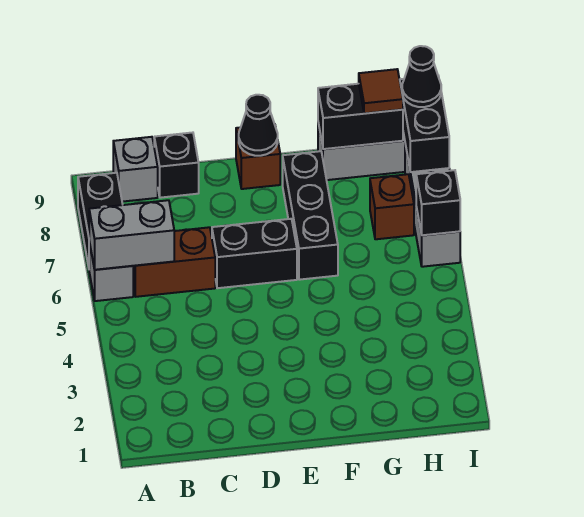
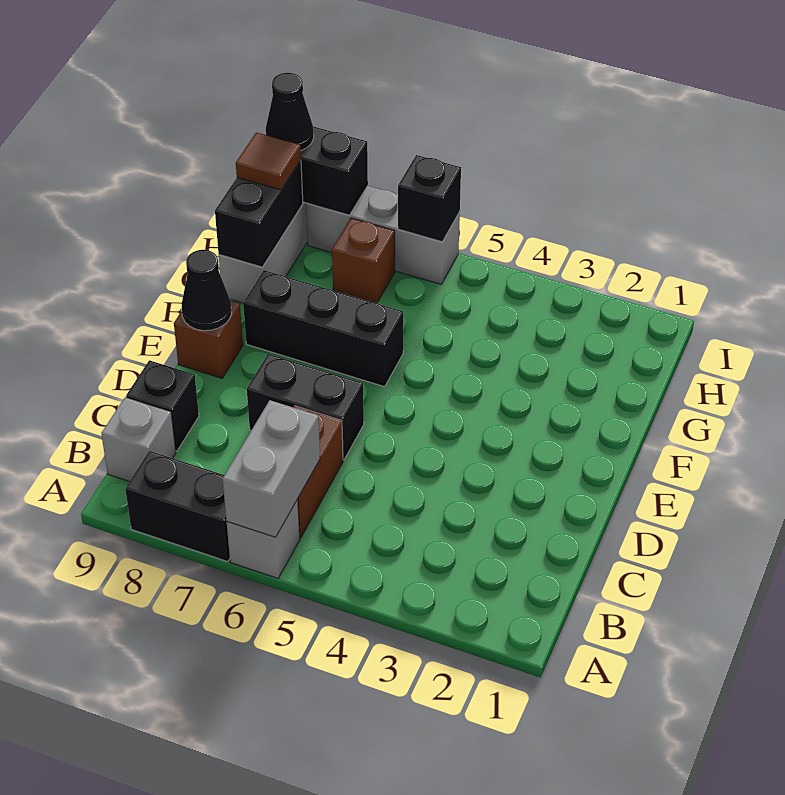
black brick D6:E6 level 1 -> black brick D6:D7 level 1

